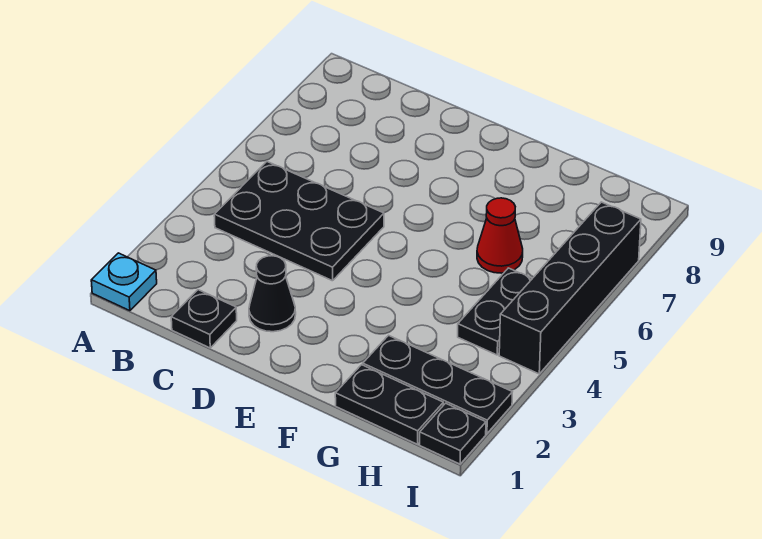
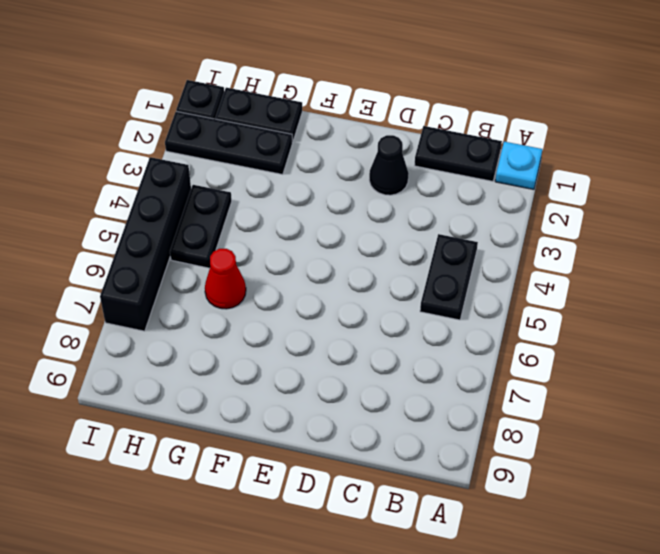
black plate B4:D5 level 1 -> black plate B4:B5 level 1
black plate C1 level 1 -> black plate B1:C1 level 1

